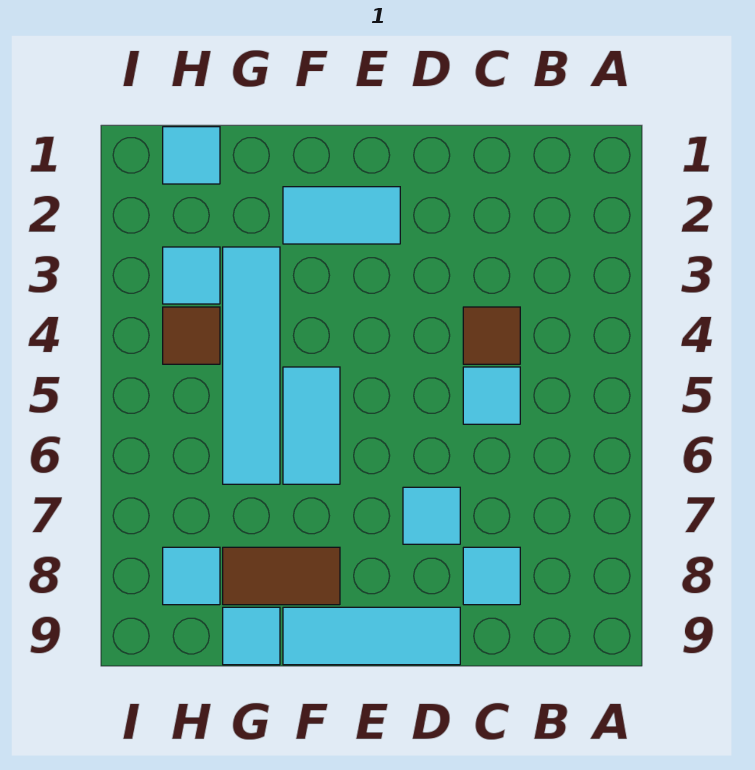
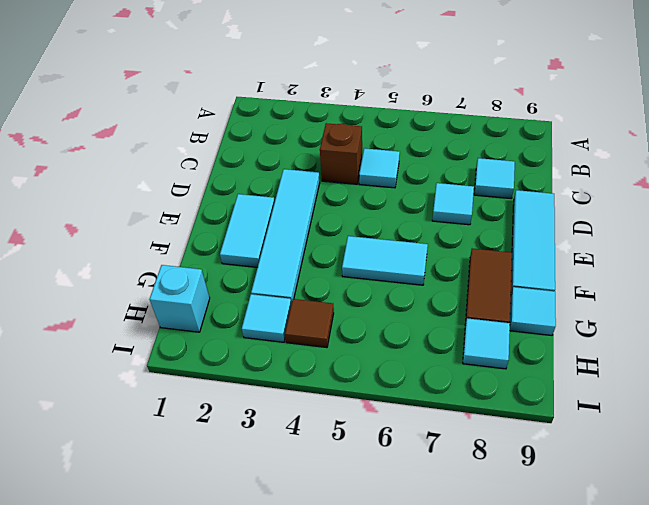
brown tile C4 level 1 -> brown brick C4 level 1
cyan tile G3:G6 level 1 -> cyan tile D3:G3 level 1
cyan tile H1 level 1 -> cyan brick H1 level 1

